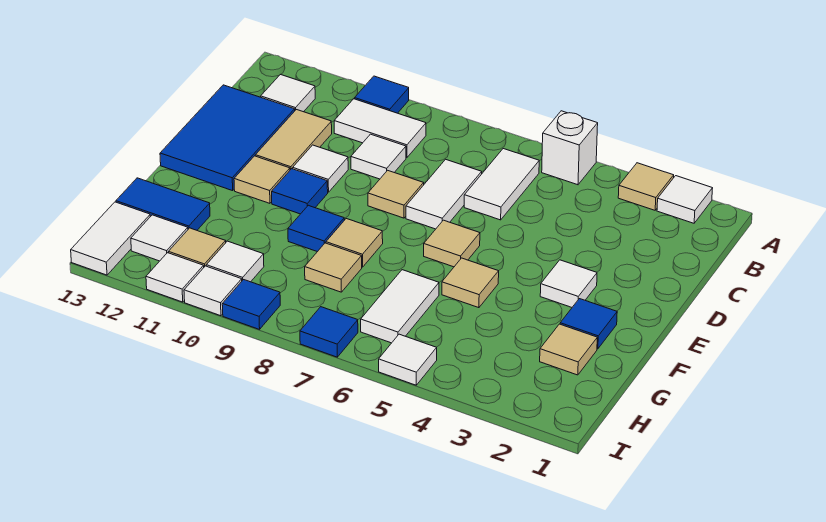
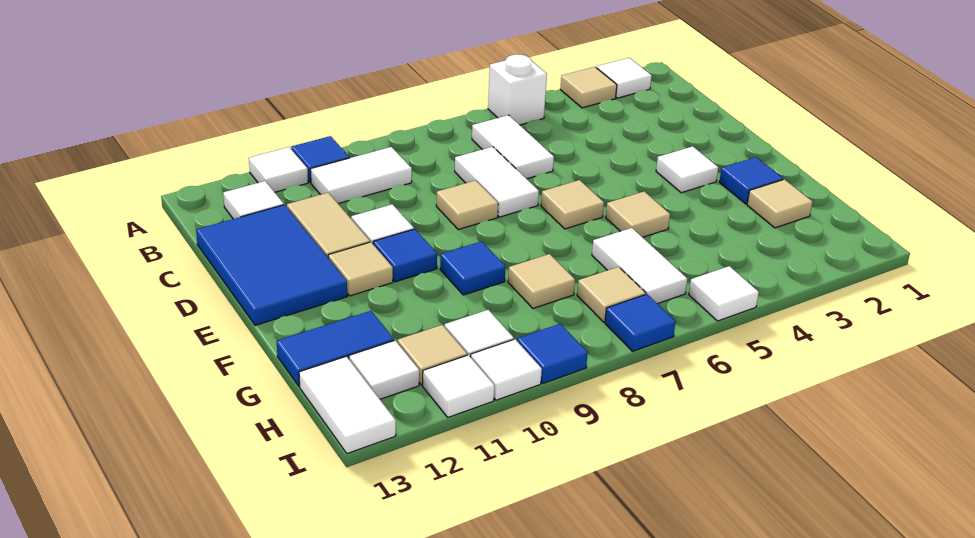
white tile C9 level 1 -> white tile A11 level 1
tan tile F8 level 1 -> tan tile H7 level 1

